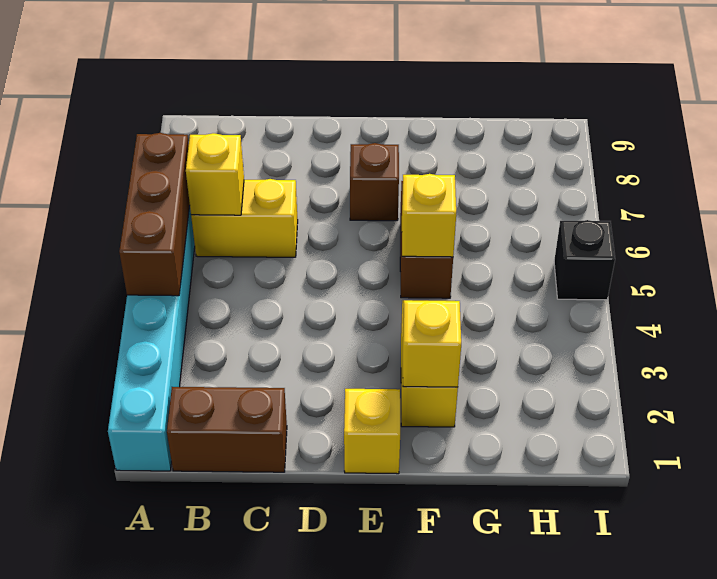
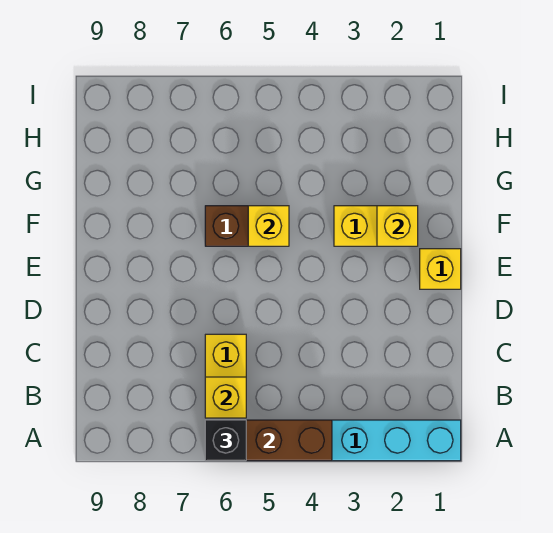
brown brick B1:C1 level 1 -> none
brown brick E7 level 1 -> none
black brick I5 level 1 -> black brick A6 level 3

